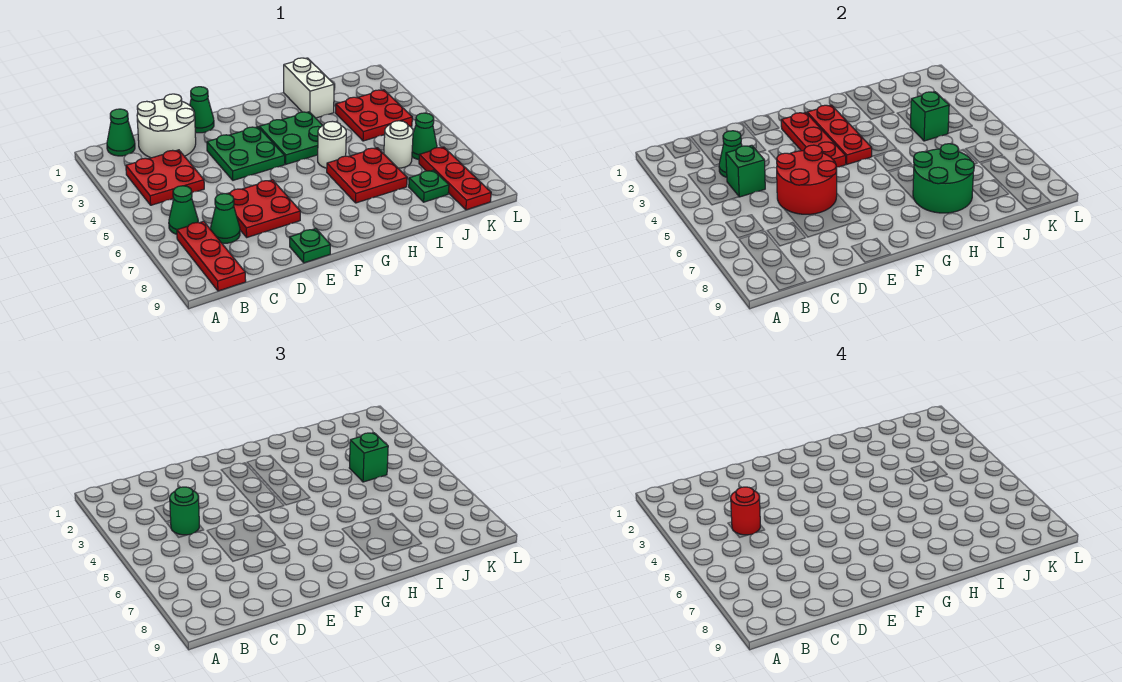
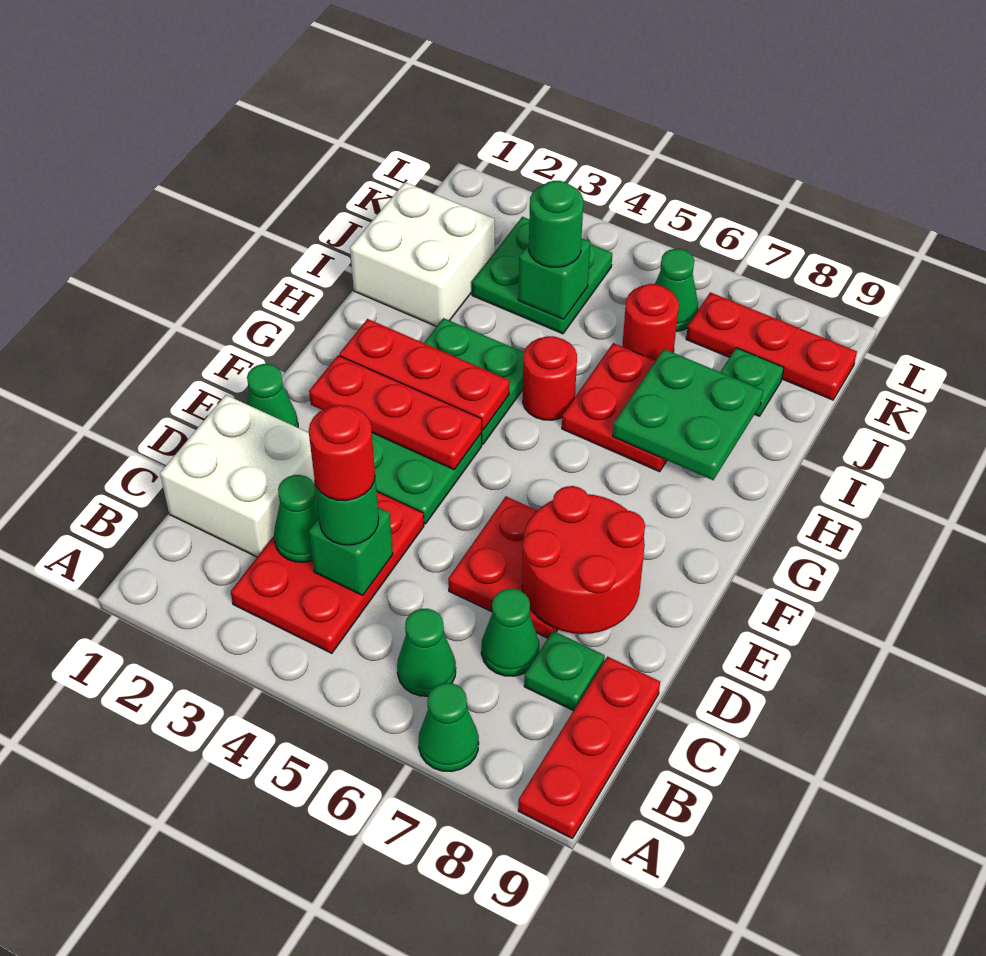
green cone B1 level 1 -> green cone A7 level 1
red plate B3:C4 level 1 -> red plate B3:D4 level 1
red plate B7:B9 level 1 -> red plate A9:C9 level 1
white round brick C1:D2 level 1 -> white brick C1:D2 level 1
red round brick D5:E6 level 2 -> red round brick D7:E8 level 2
green plate E9 level 1 -> green plate C8 level 1
white round brick H5 level 1 -> red round brick H5 level 1
green round brick H7:I8 level 2 -> green plate H7:I8 level 2
white brick I1:I2 level 1 -> white brick I1:J2 level 1
red plate J3:K4 level 1 -> green plate J3:K4 level 1
green brick J4 level 3 -> green round brick J4 level 3
white round brick J6 level 1 -> red round brick J6 level 1

